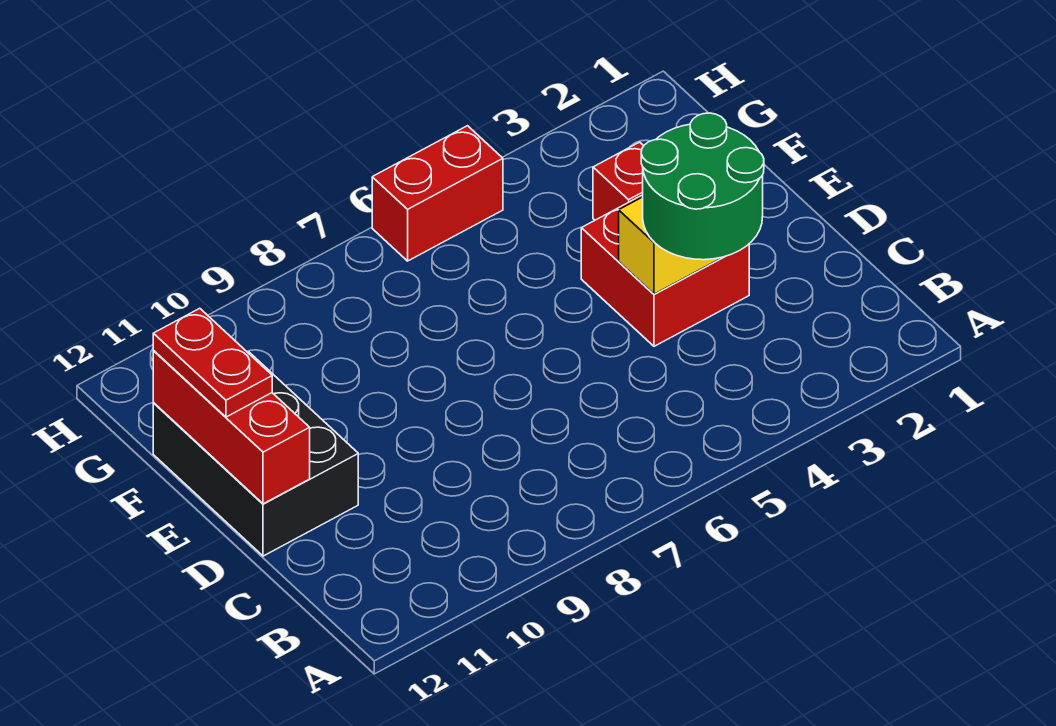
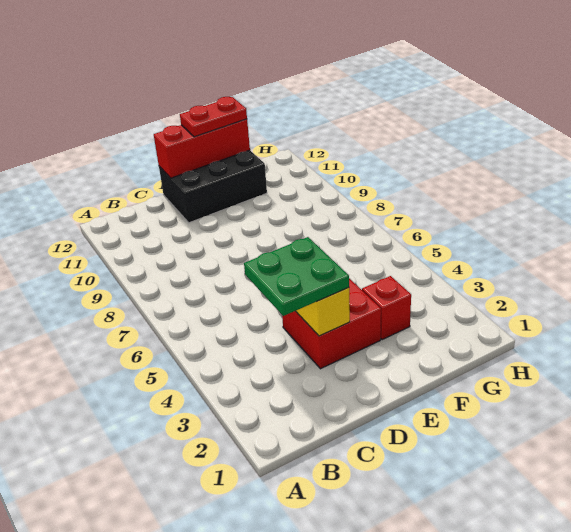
green round brick C3:D4 level 3 -> green plate C3:D4 level 3
red brick H5:H6 level 1 -> none

